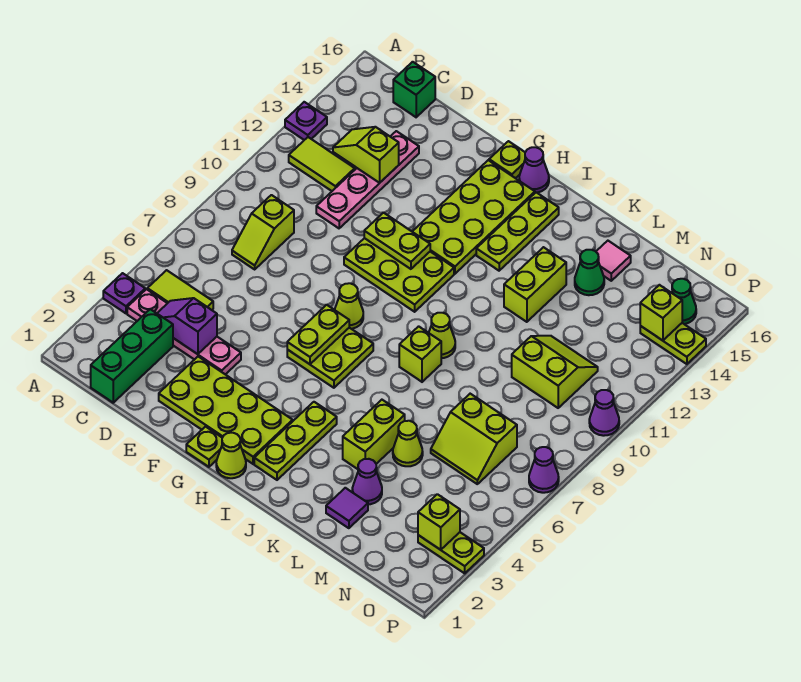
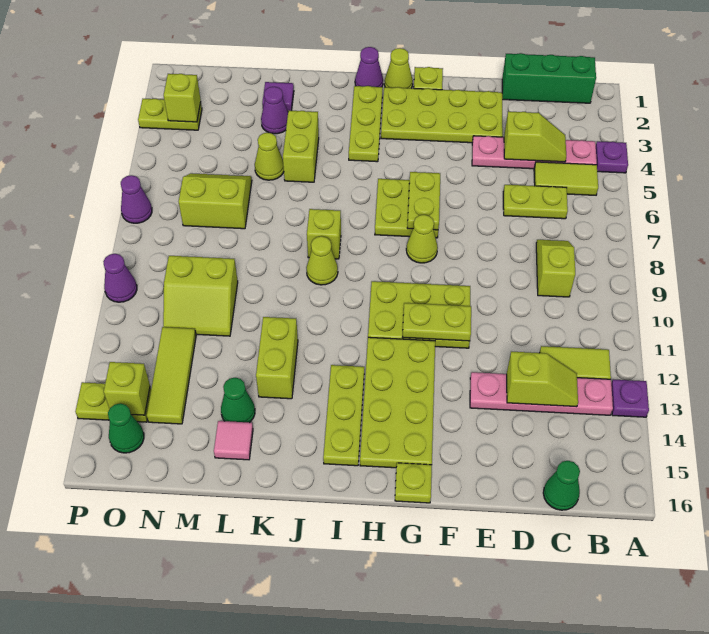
green brick C1:C3 level 1 -> green brick B1:D1 level 1
purple slope C4:D4 level 2 top D -> lime slope C4:D4 level 2 top D
none -> lime plate C6:D6 level 1
green brick C16 level 1 -> green cone C16 level 1
pink plate D11:D14 level 1 -> pink plate B13:E13 level 1
purple cone H16 level 1 -> purple cone I1 level 1
none -> lime tile N12:N14 level 1

